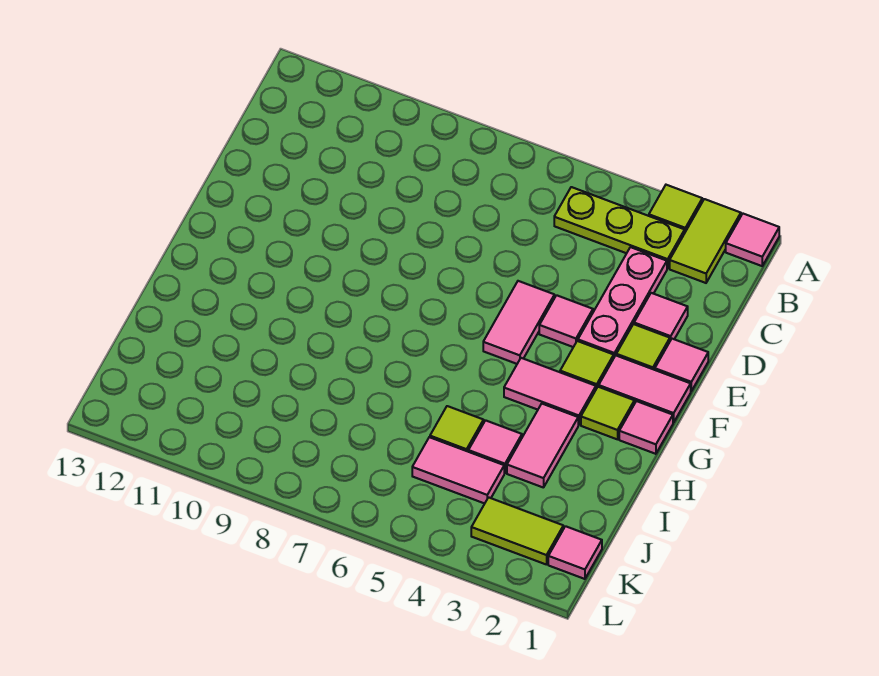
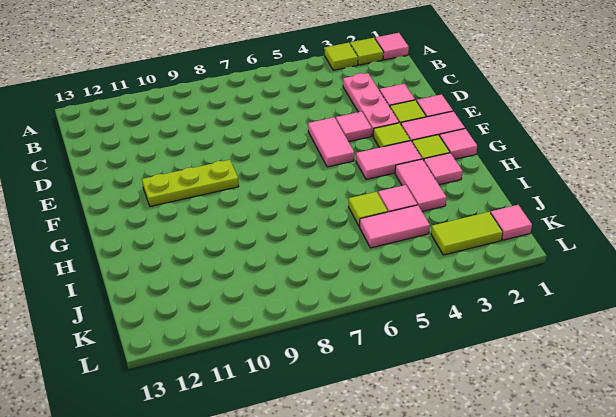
lime tile A2:B2 level 1 -> lime tile A2 level 1
lime plate B3:B5 level 1 -> lime plate F9:F11 level 1
none -> pink tile H2 level 1

